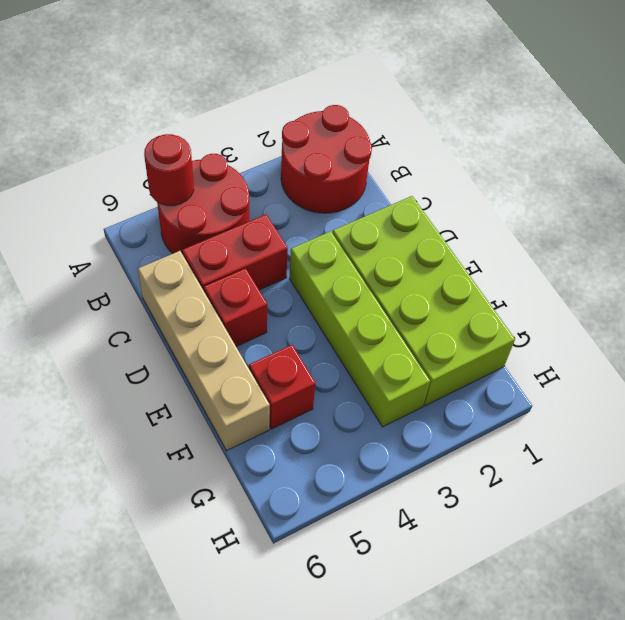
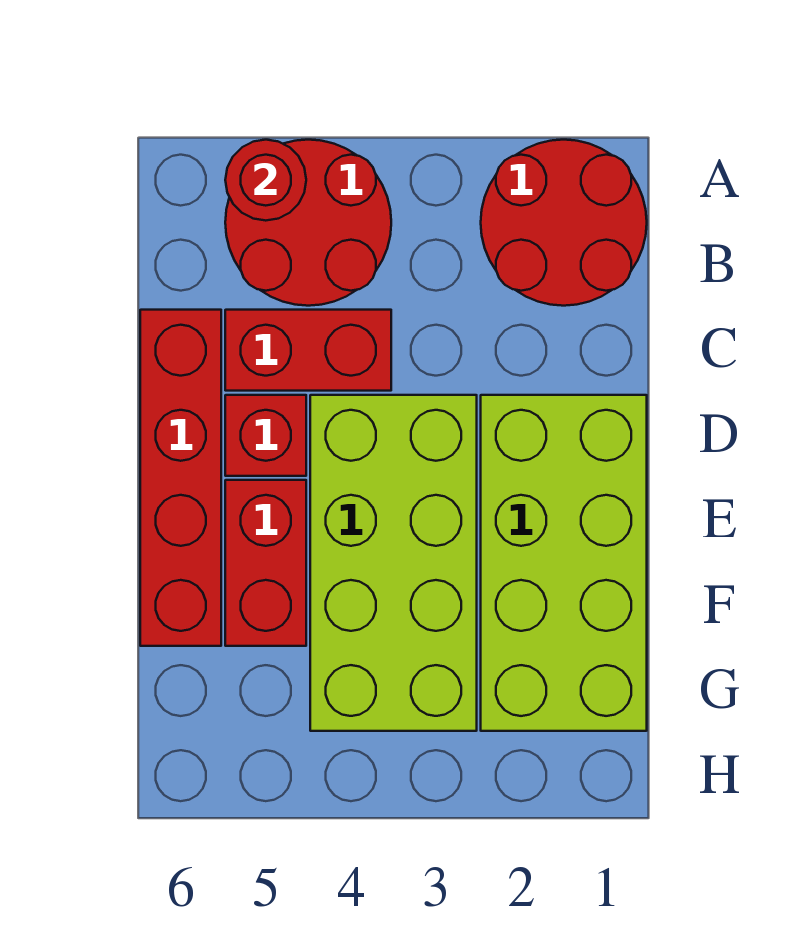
tan brick C6:F6 level 1 -> red brick C6:F6 level 1
lime brick D3:G3 level 1 -> lime brick D3:G4 level 1
red brick F5 level 1 -> red brick E5:F5 level 1

